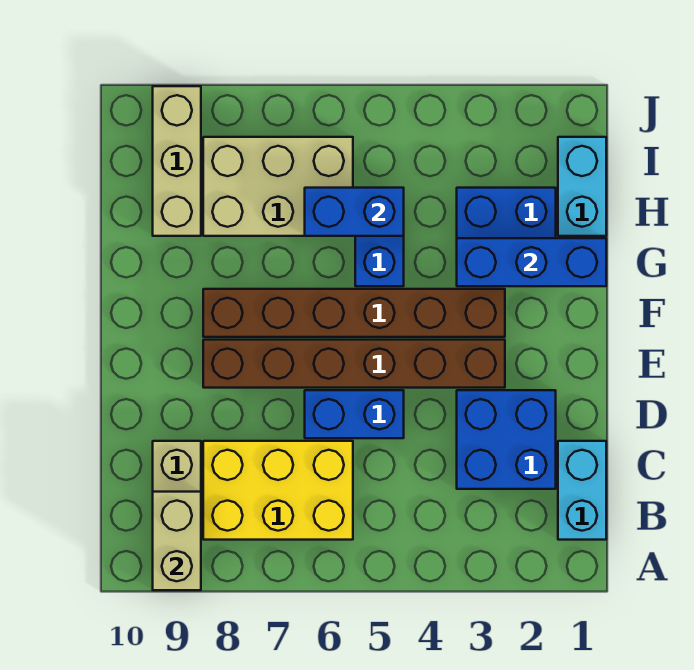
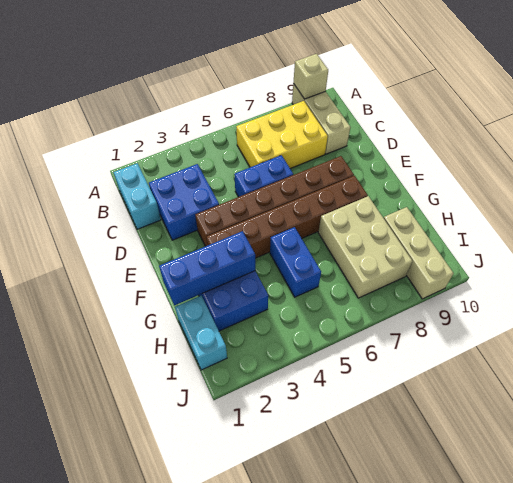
tan brick A9:B9 level 2 -> tan brick A9 level 2
blue brick H5:H6 level 2 -> none
tan brick H6:I8 level 1 -> tan brick G7:I8 level 1

